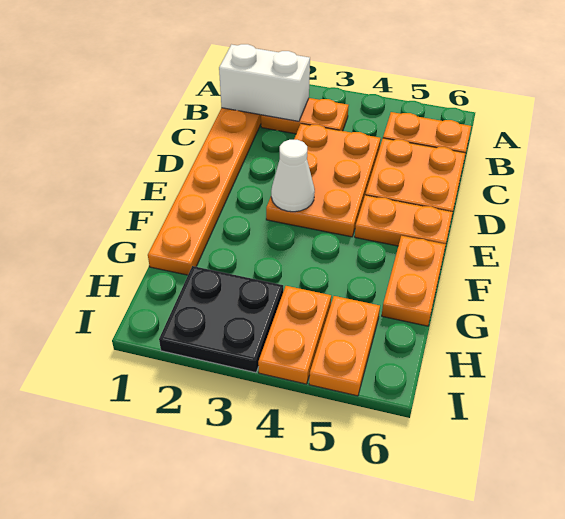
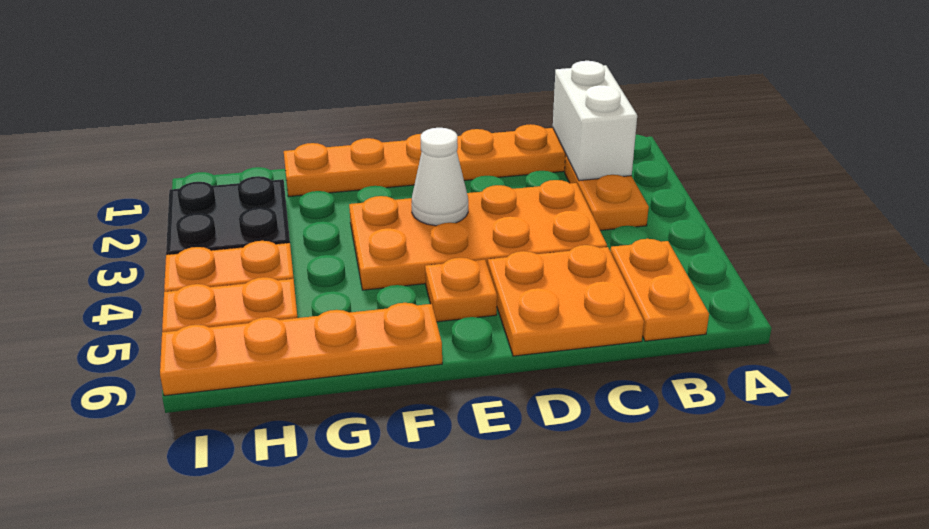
orange plate C3:E4 level 1 -> orange plate C3:F4 level 1
orange plate E5:E6 level 1 -> orange plate E5 level 1
orange plate F6:G6 level 1 -> orange plate F6:I6 level 1

